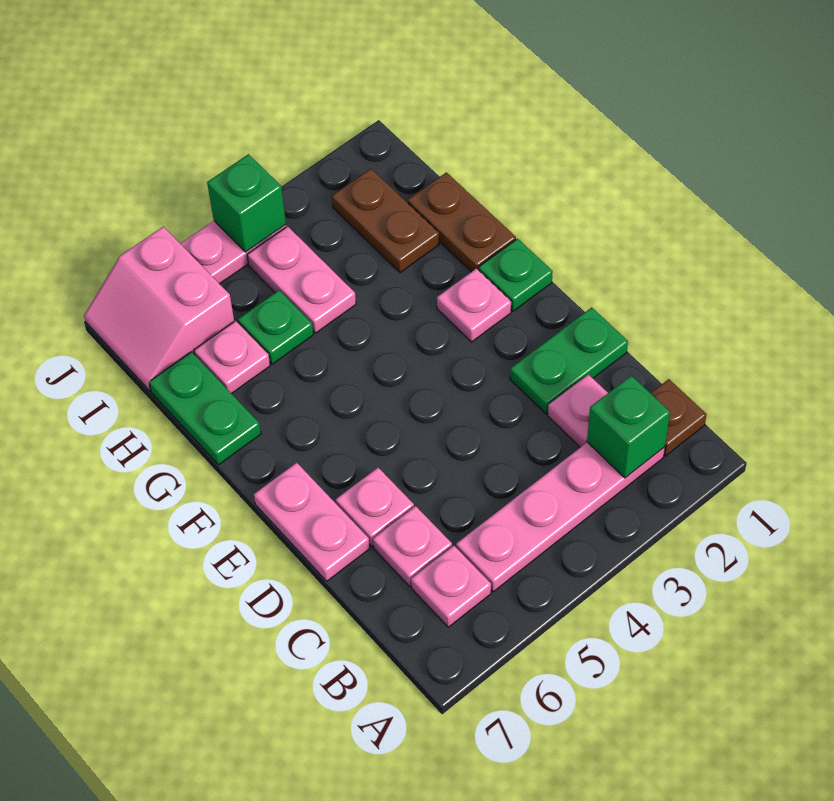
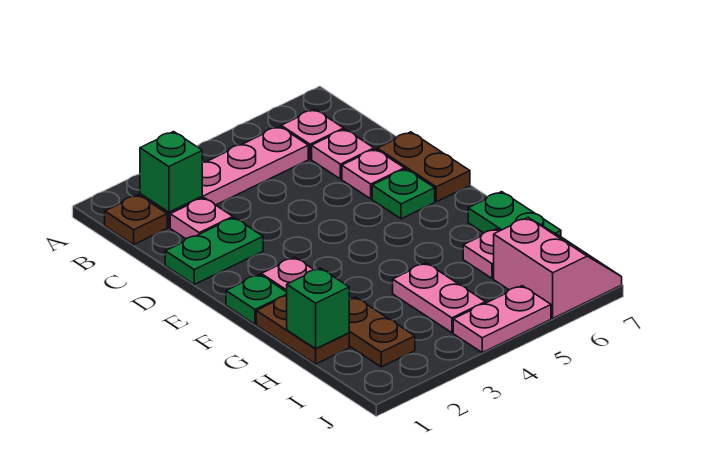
pink plate D7:E7 level 1 -> brown plate D7:E7 level 1
green plate H5 level 1 -> green plate E6 level 1
green brick J4 level 2 -> green brick H1 level 2

